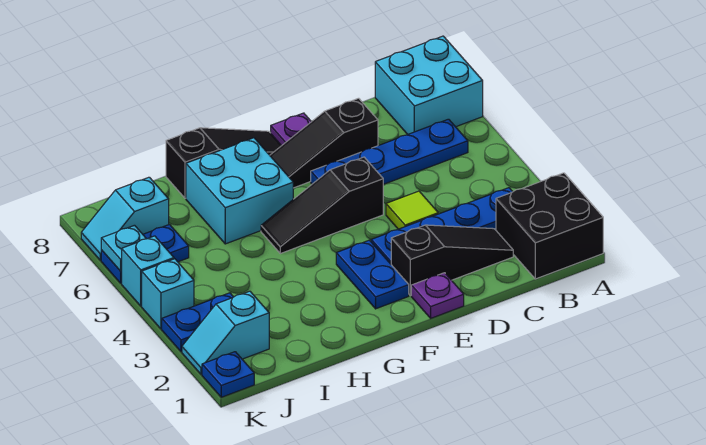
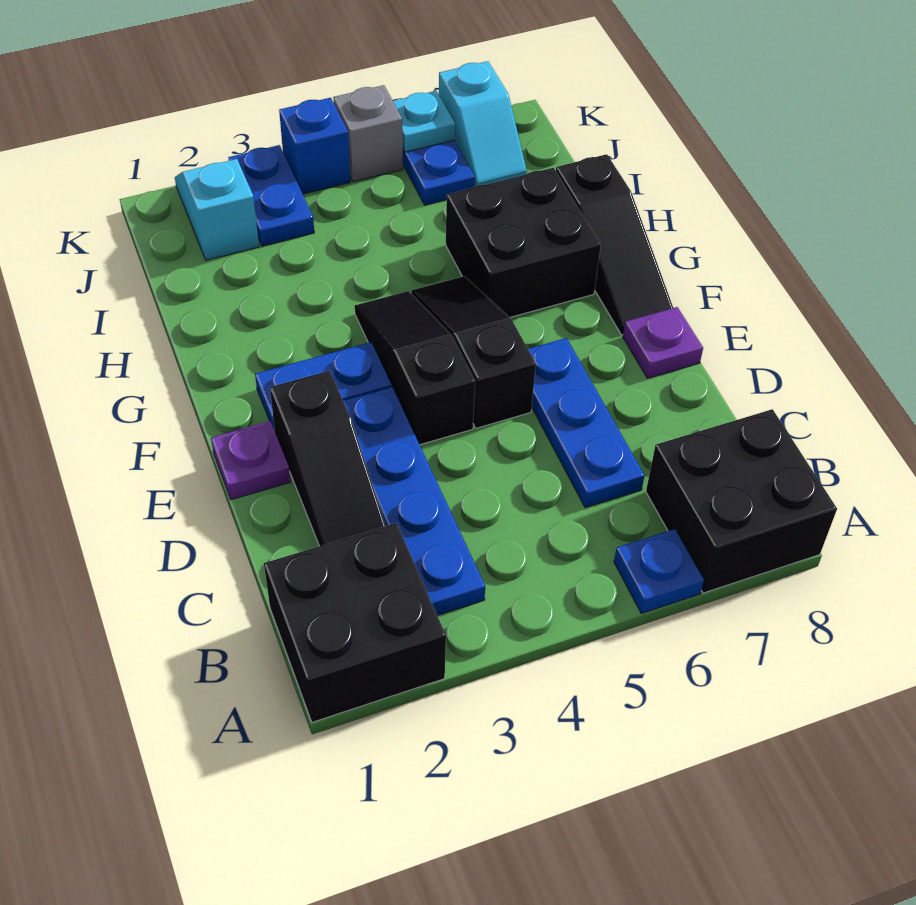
cyan brick A7:B8 level 1 -> black brick A7:B8 level 1
blue plate B6:E6 level 1 -> blue plate C6:E6 level 1
lime tile D4 level 1 -> none
black slope D7:F7 level 1 top D -> black slope E4:G4 level 1 top E
cyan brick G6:H7 level 1 -> black brick G6:H7 level 1
cyan slope J7:K7 level 1 top J -> cyan slope J7:K7 level 1 top K
blue plate K1 level 1 -> blue plate A6 level 1
cyan brick K4 level 1 -> blue brick K4 level 1
cyan brick K5 level 1 -> grey brick K5 level 1

